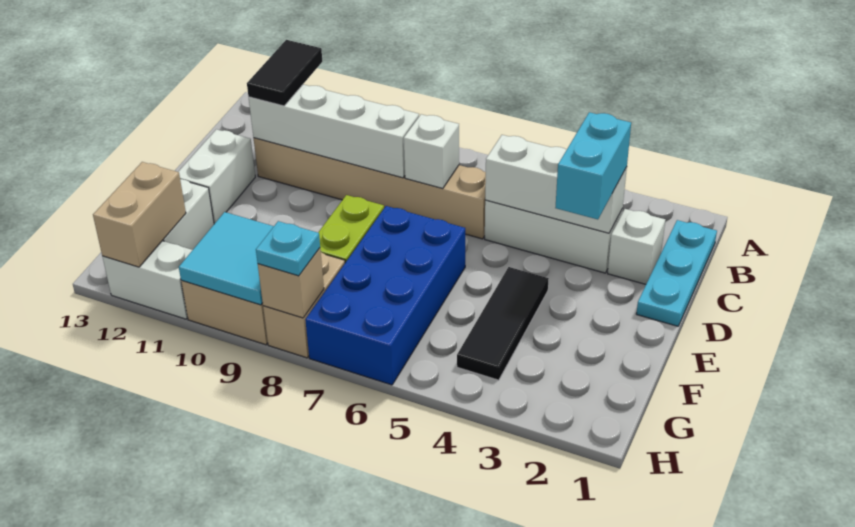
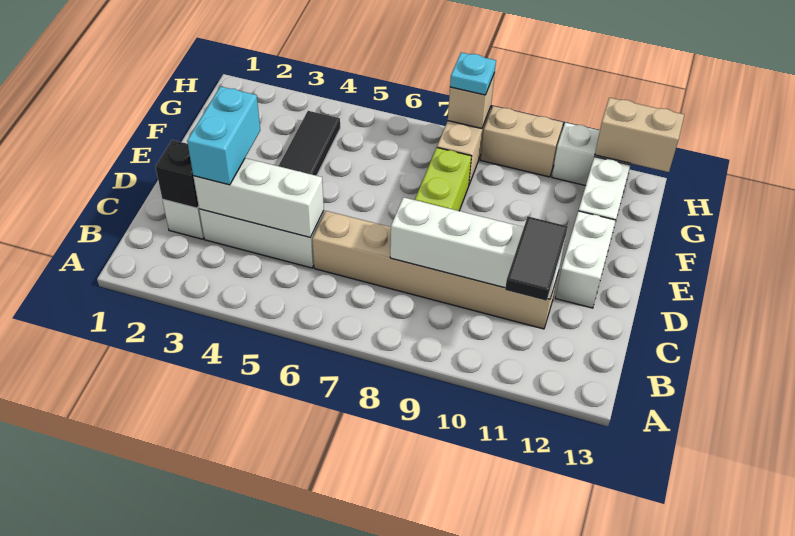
cyan plate B1:D1 level 1 -> none
none -> black brick C2 level 2
white brick C7 level 2 -> none
blue brick E6:H7 level 1 -> none
cyan tile G9:H10 level 2 -> none
tan brick G12:H12 level 2 -> tan brick H12:H13 level 2

